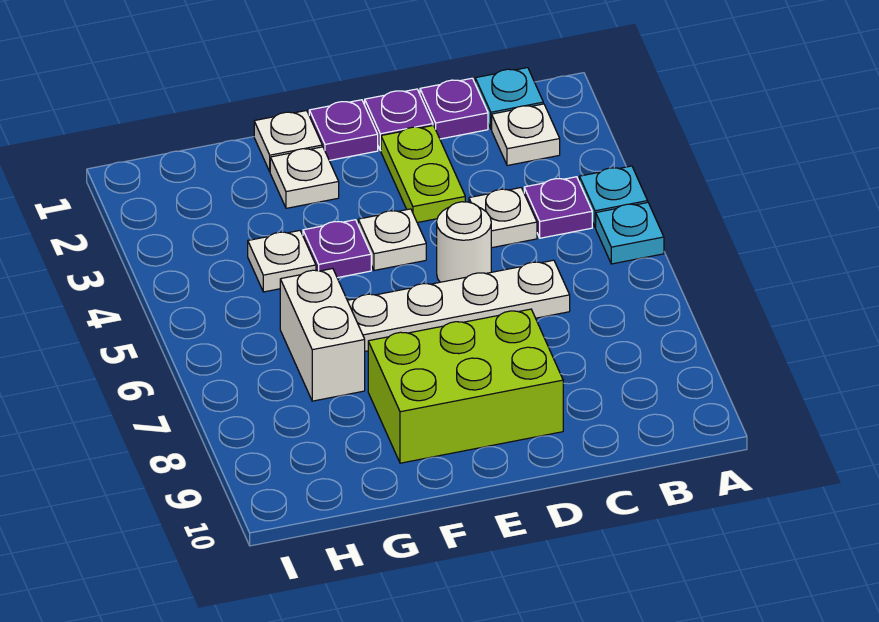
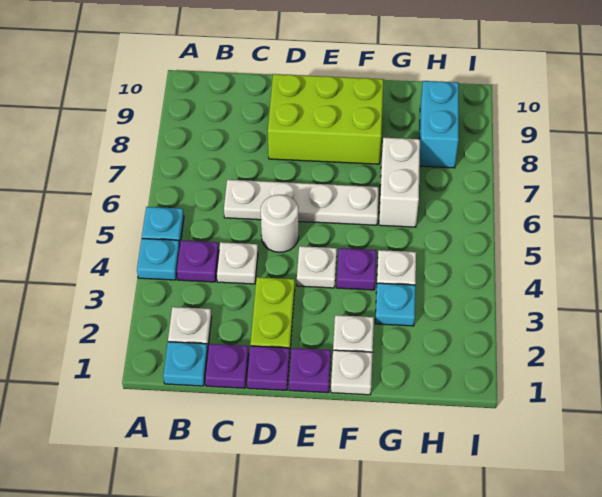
none -> cyan plate G3 level 1
none -> cyan brick H8:H9 level 1

